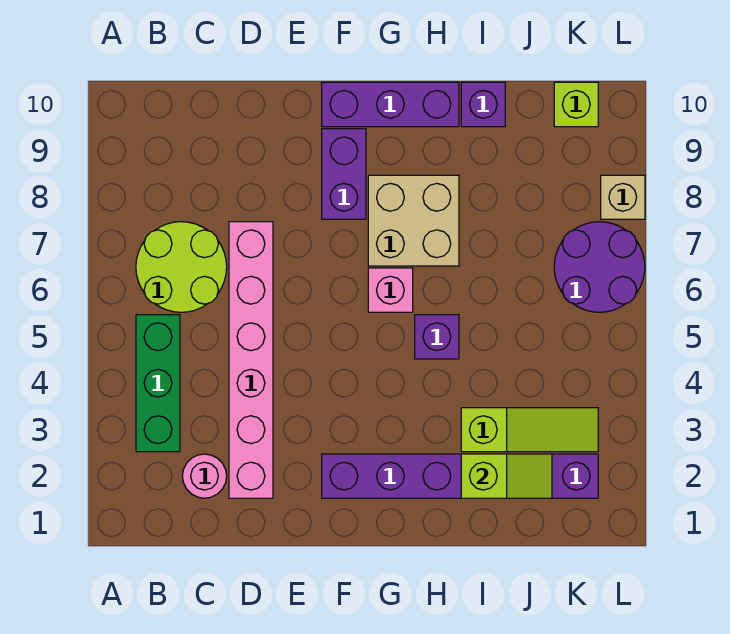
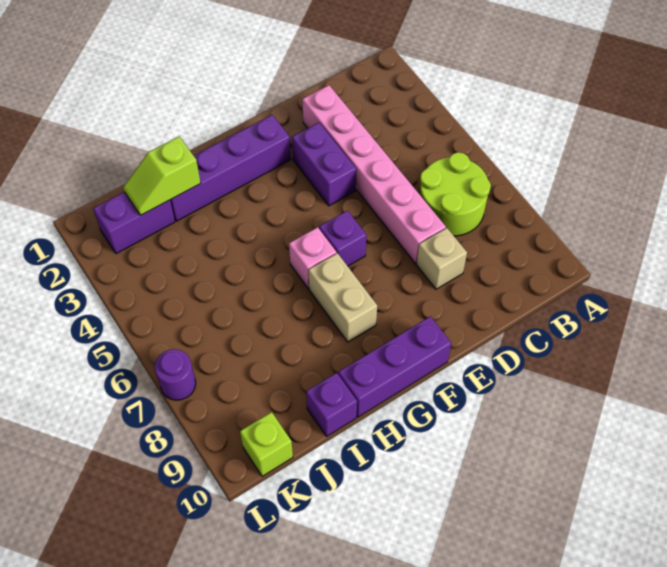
green brick B3:B5 level 1 -> none
pink round brick C2 level 1 -> none
purple brick F8:F9 level 1 -> purple brick E3:E4 level 1
tan brick G7:H8 level 1 -> tan brick G7:G8 level 1
purple brick H5 level 1 -> purple brick F6 level 1
lime slope I3:K3 level 1 top I -> none
purple round brick K6:L7 level 1 -> purple round brick L7 level 1
tan brick L8 level 1 -> tan brick D8 level 1

